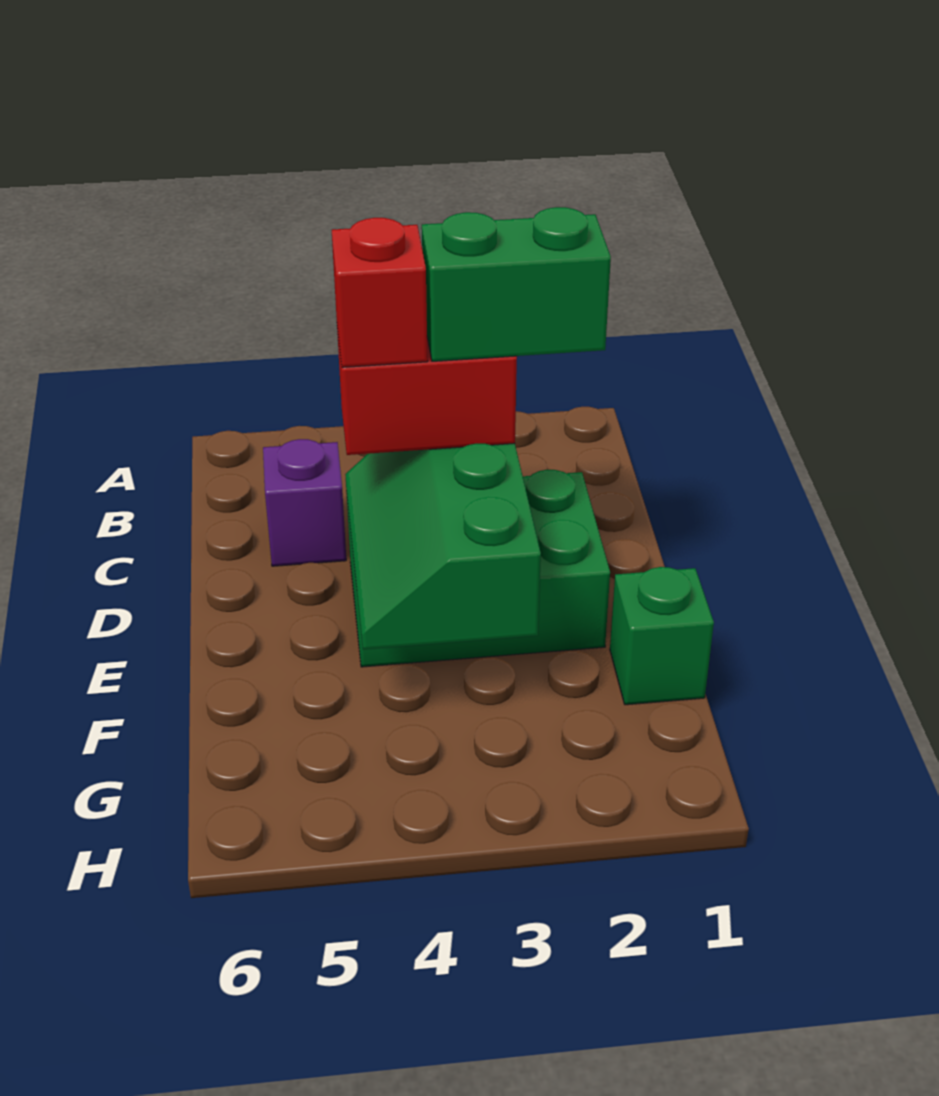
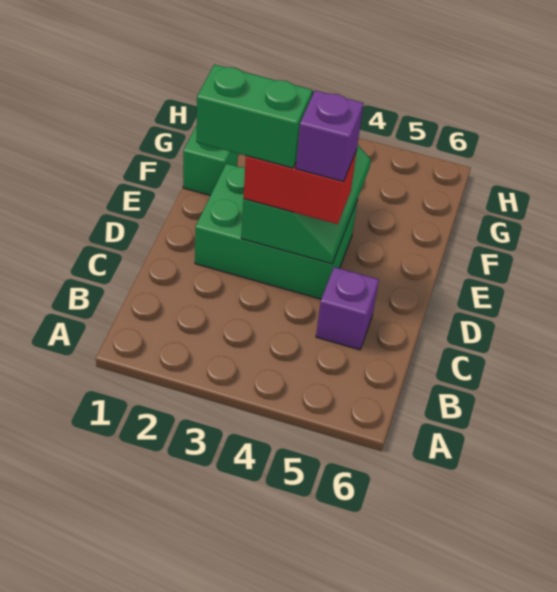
red brick D4 level 4 -> purple brick D4 level 4

